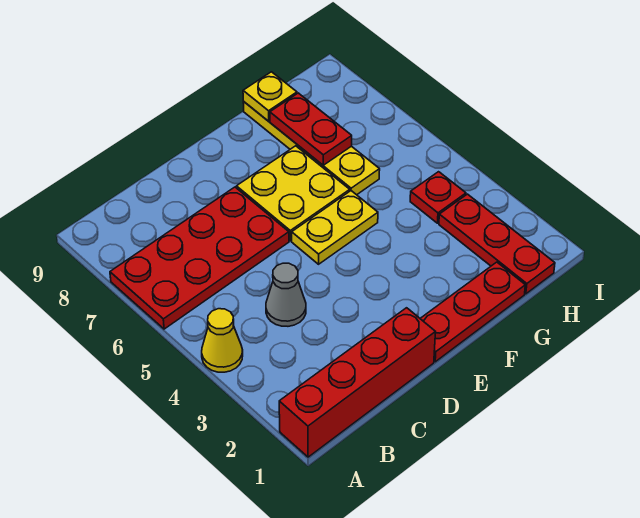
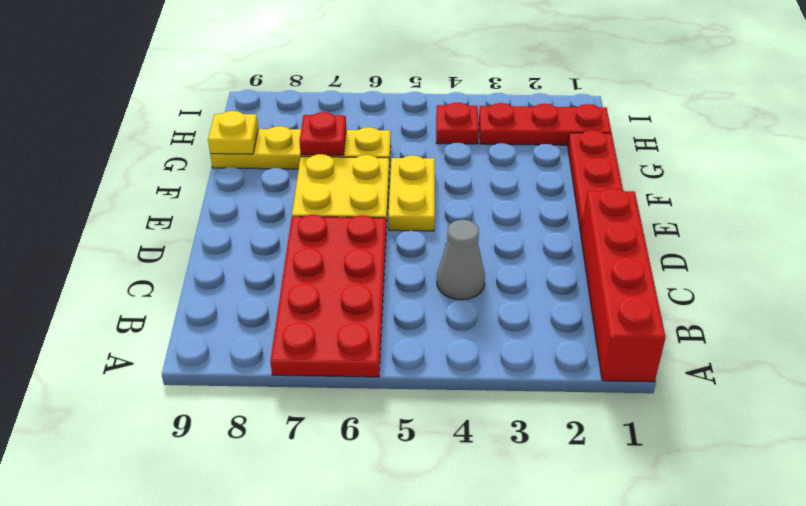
yellow cone A4 level 1 -> none
red plate G7:G8 level 2 -> red plate G7 level 2

